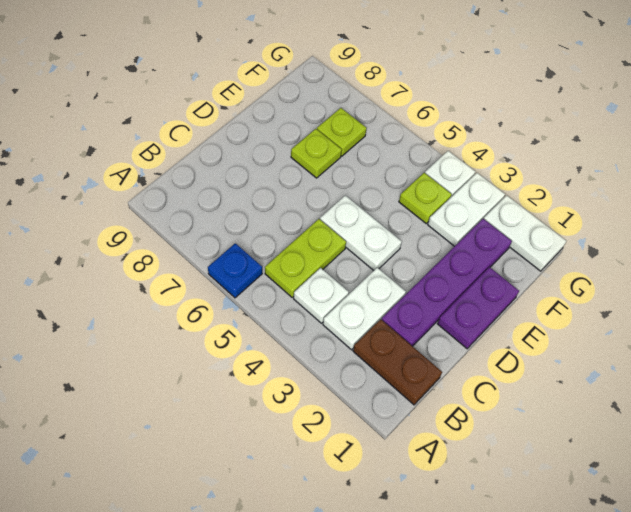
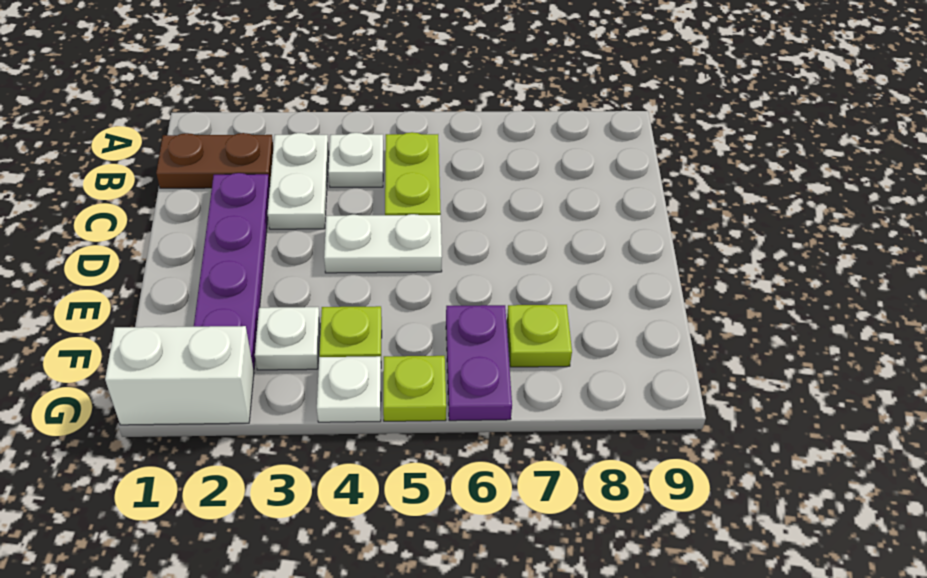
blue plate A6 level 1 -> none
purple plate D1:E1 level 1 -> purple plate F6:G6 level 1
lime plate E7 level 1 -> lime plate G5 level 1
white plate F3:G3 level 1 -> white plate F3 level 1
white plate G1:G2 level 1 -> white brick G1:G2 level 1

